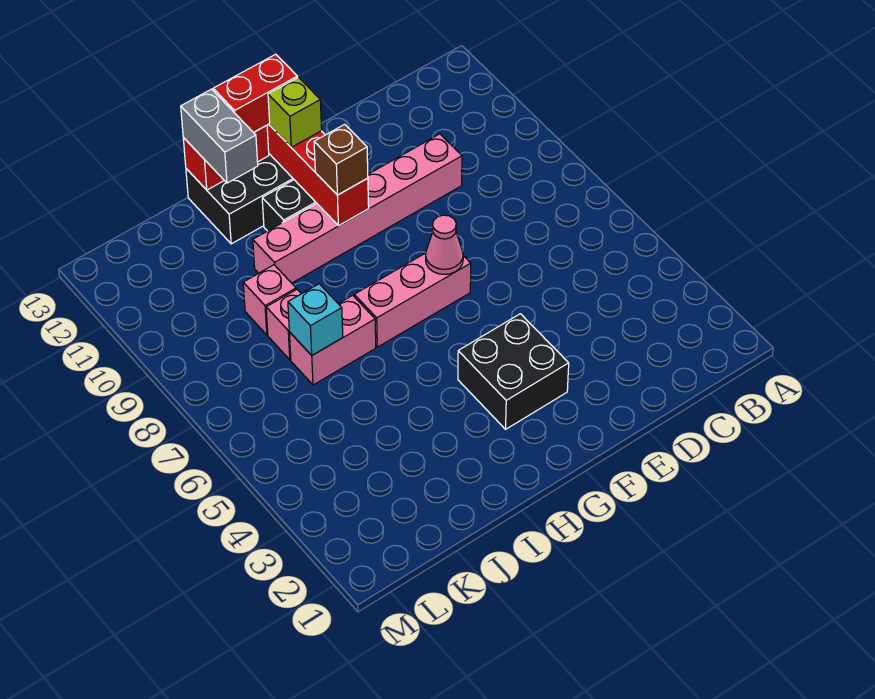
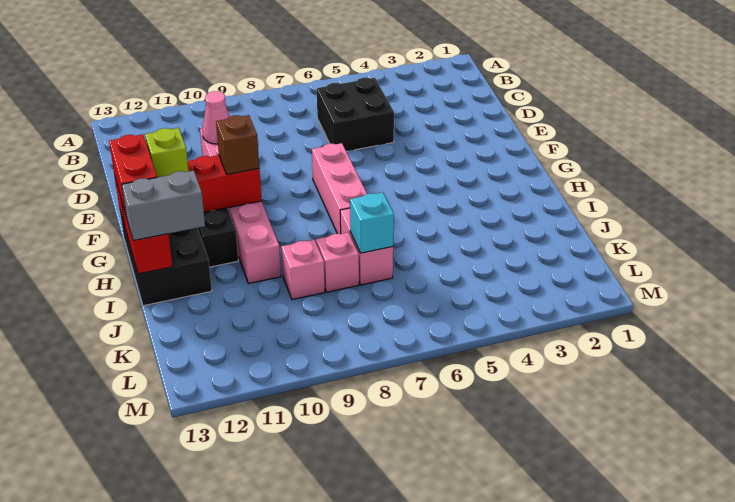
black brick F3:G4 level 1 -> black brick C5:D6 level 1
pink cone F7 level 2 -> pink cone D10 level 2

